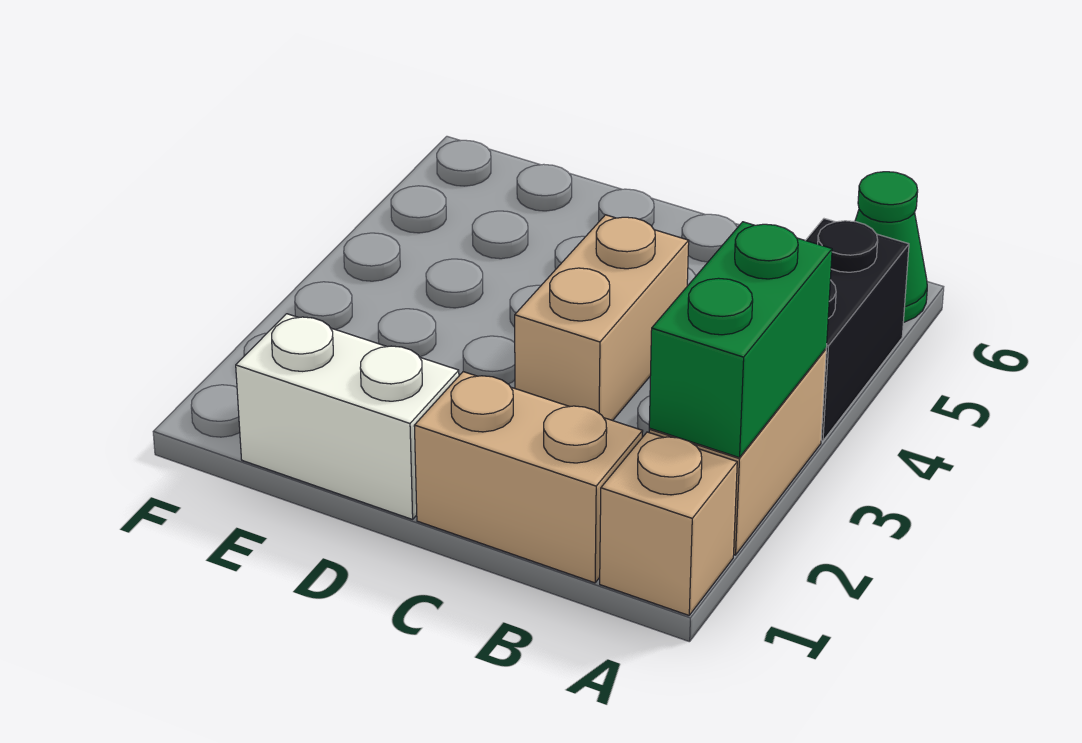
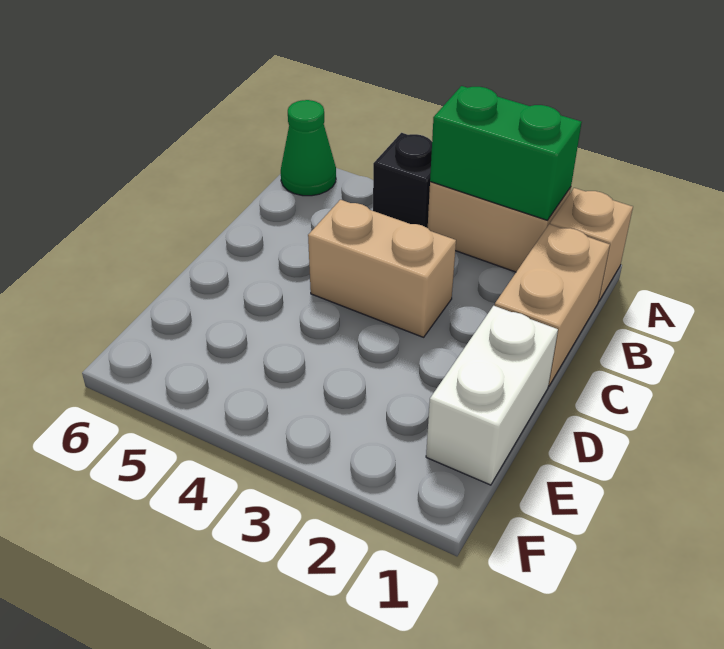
black brick A4:A5 level 1 -> black brick A4 level 1

